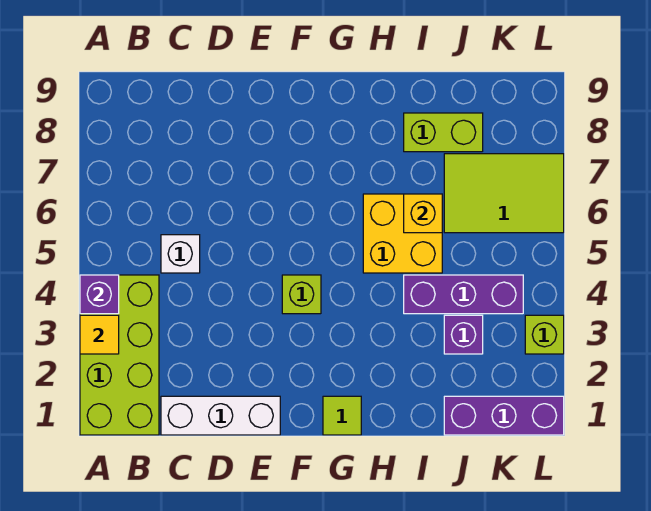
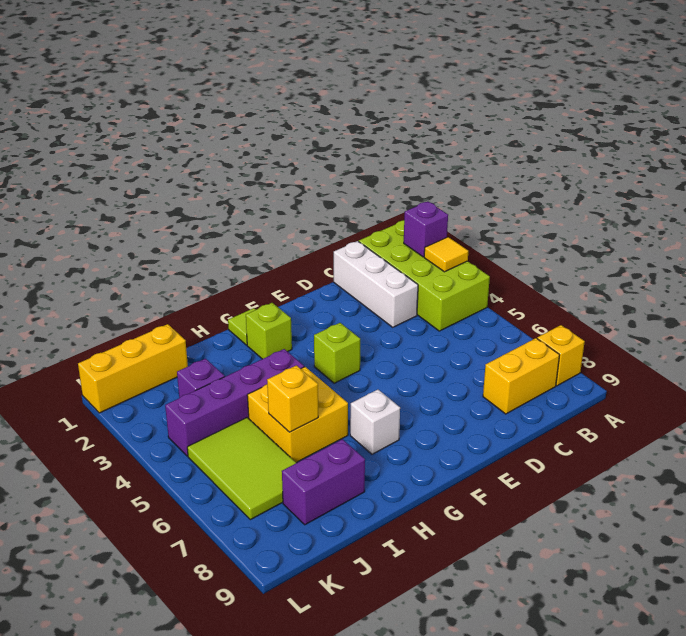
purple brick A4 level 2 -> purple brick A2 level 2
none -> yellow brick A8 level 1
none -> yellow brick B8:C8 level 1
white brick C1:E1 level 1 -> white brick C1:C3 level 1
white brick C5 level 1 -> white brick G7 level 1
purple brick I4:K4 level 1 -> purple brick H4:K4 level 1
lime brick I8:J8 level 1 -> purple brick I8:J8 level 1
purple brick J1:L1 level 1 -> yellow brick J1:L1 level 1
lime tile J6:L7 level 1 -> lime tile J5:K7 level 1
lime brick L3 level 1 -> lime brick G2 level 1

